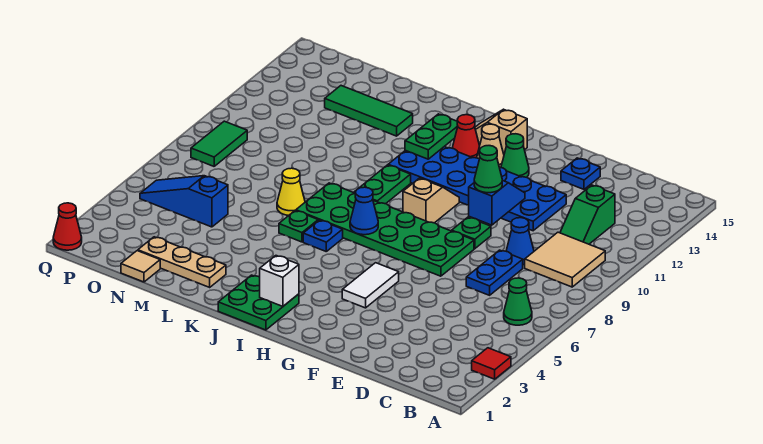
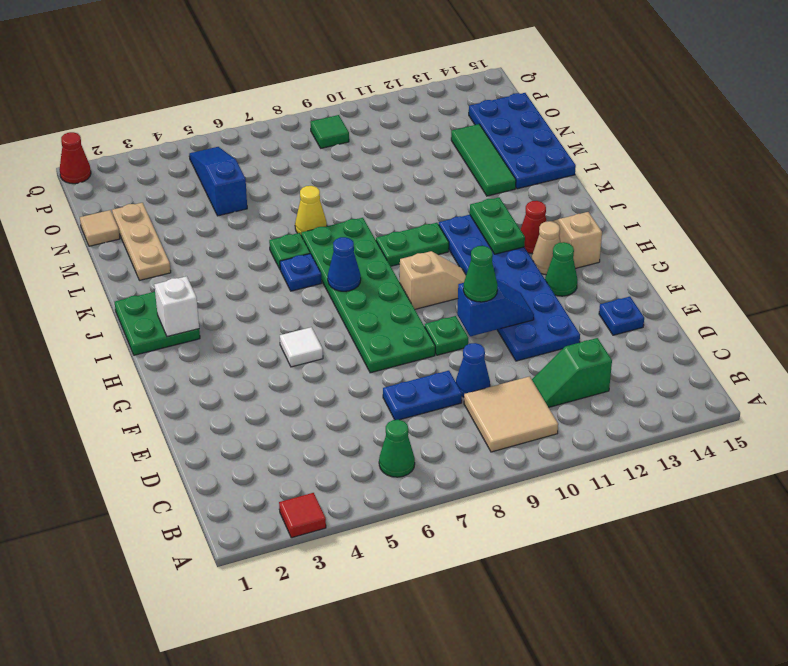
white tile G4:G5 level 1 -> white tile G5 level 1
green plate J12:J13 level 2 -> green plate I12:J12 level 2
none -> blue plate L14:O15 level 1
green tile P8:P9 level 1 -> green tile P9 level 1

